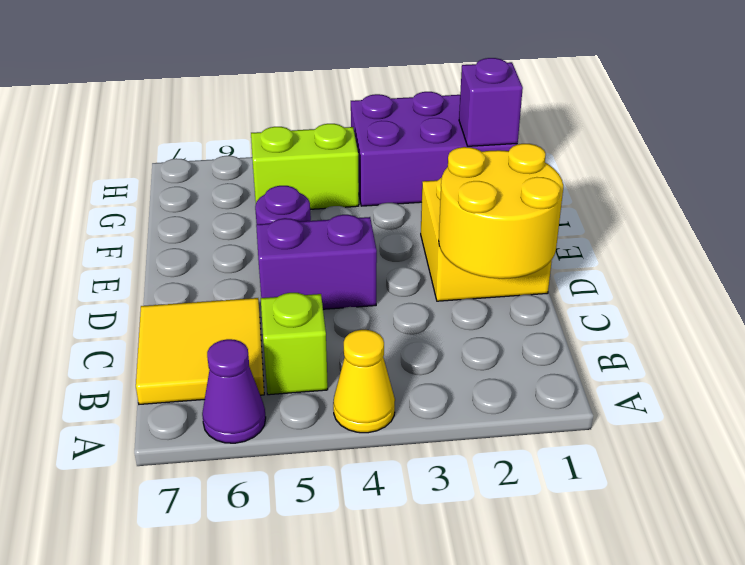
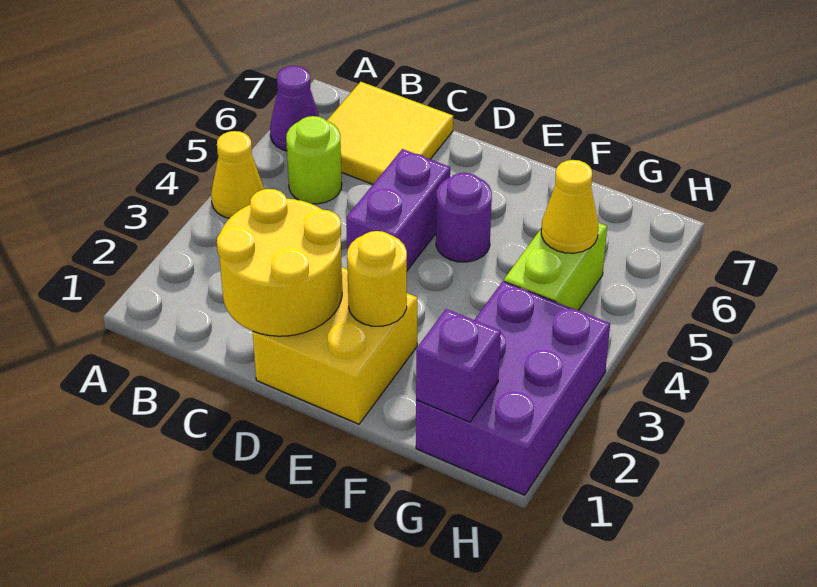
lime brick B5 level 1 -> lime round brick B5 level 1
none -> yellow round brick E2 level 2
none -> yellow cone G5 level 2

